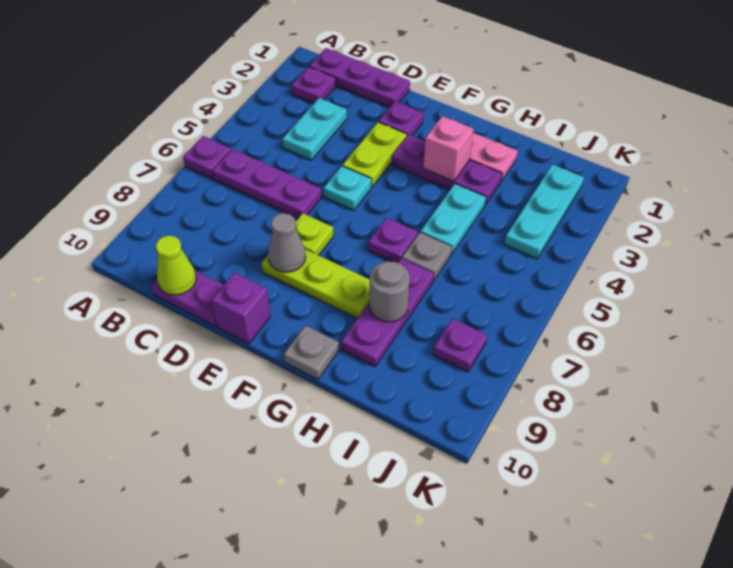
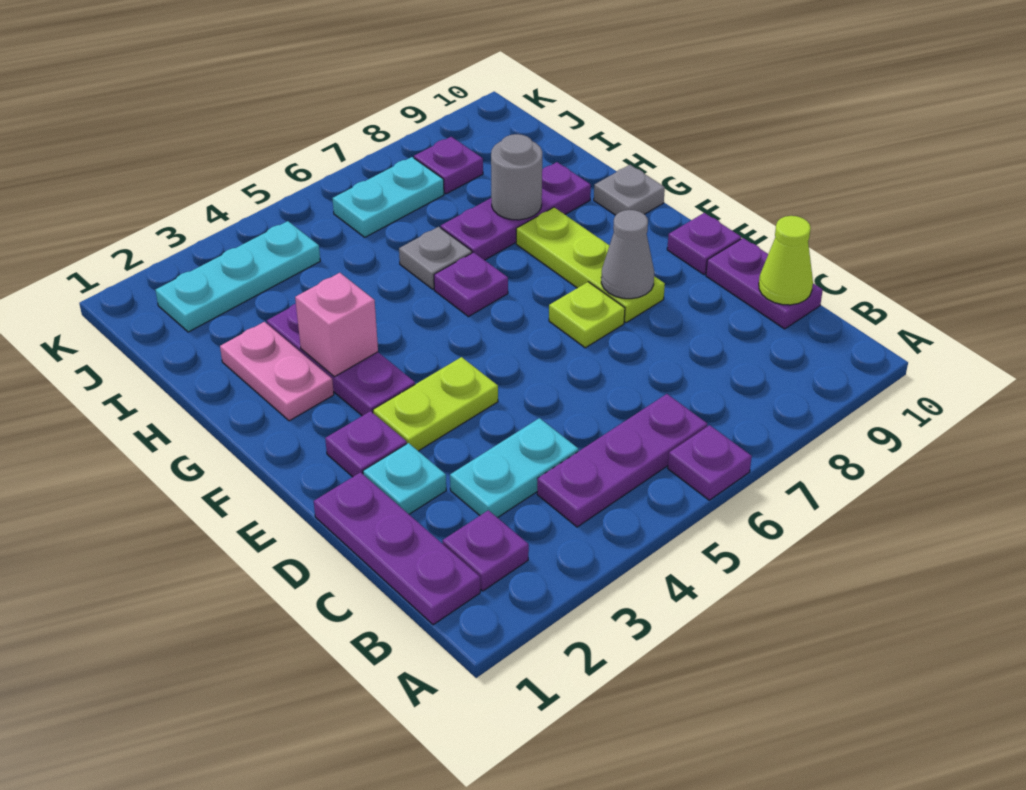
purple plate B6:D6 level 1 -> purple plate B4:B6 level 1
cyan plate E5 level 1 -> cyan plate D2 level 1
purple brick E10 level 1 -> purple plate E10 level 1
cyan plate H4:H5 level 1 -> cyan plate J6:J7 level 1

